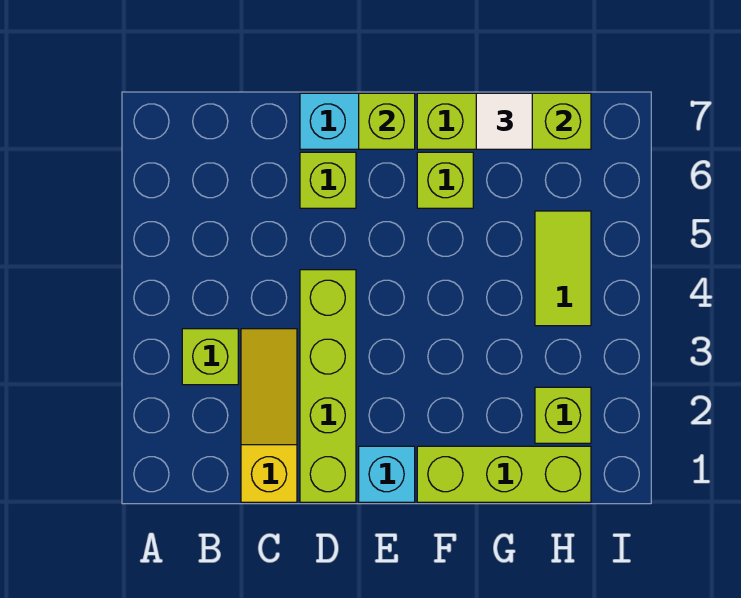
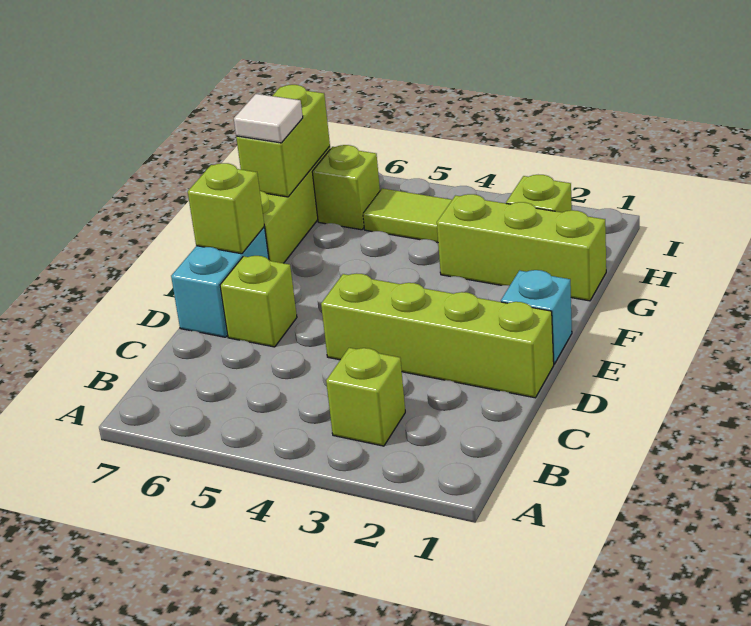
yellow slope C1:C3 level 1 top 1 -> none
lime brick F1:H1 level 1 -> lime brick G1:G3 level 1
lime brick F6 level 1 -> lime brick H6 level 1

